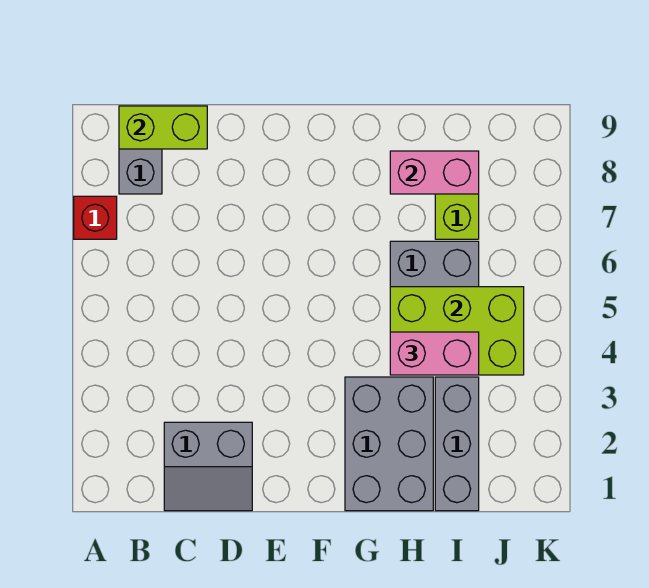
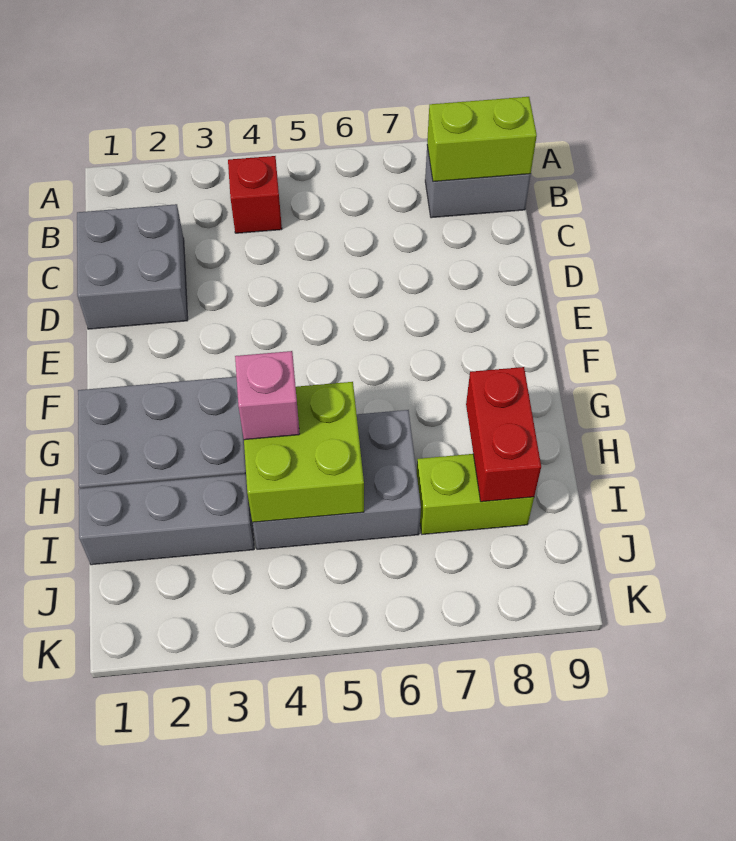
red brick A7 level 1 -> red brick B4 level 1
lime brick B9:C9 level 2 -> lime brick B8:B9 level 2
grey slope C1:D2 level 1 top 2 -> grey brick C1:D2 level 1
lime brick H4:J5 level 2 -> lime brick H4:I5 level 2
pink brick H4:I4 level 3 -> pink brick H4 level 3
pink brick H8:I8 level 2 -> red brick H8:I8 level 2

